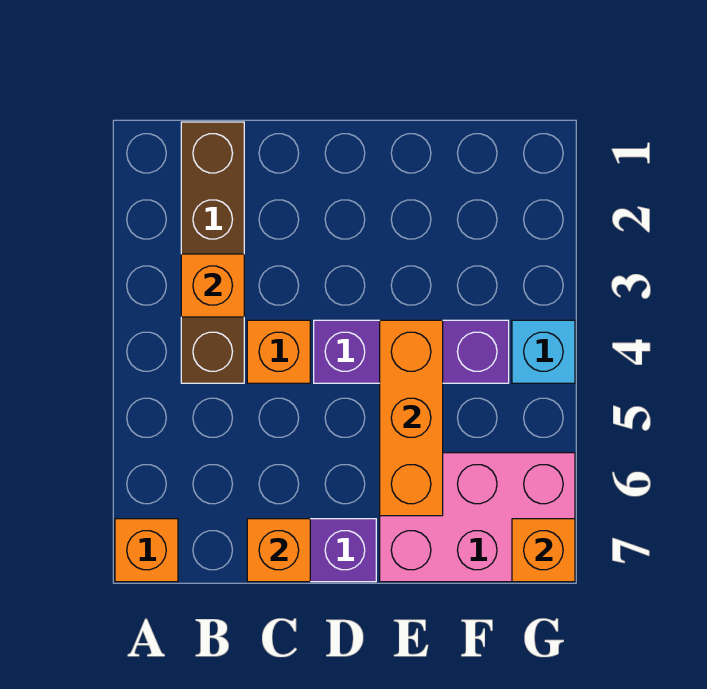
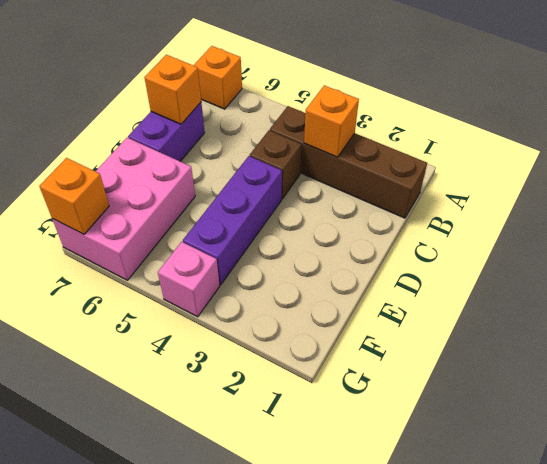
orange brick C4 level 1 -> brown brick C4 level 1
orange brick E4:E6 level 2 -> none
cyan brick G4 level 1 -> pink brick G4 level 1

